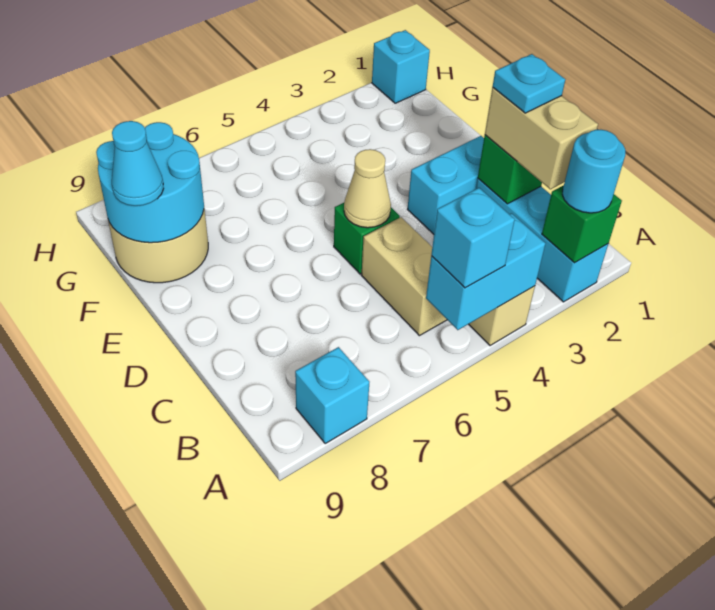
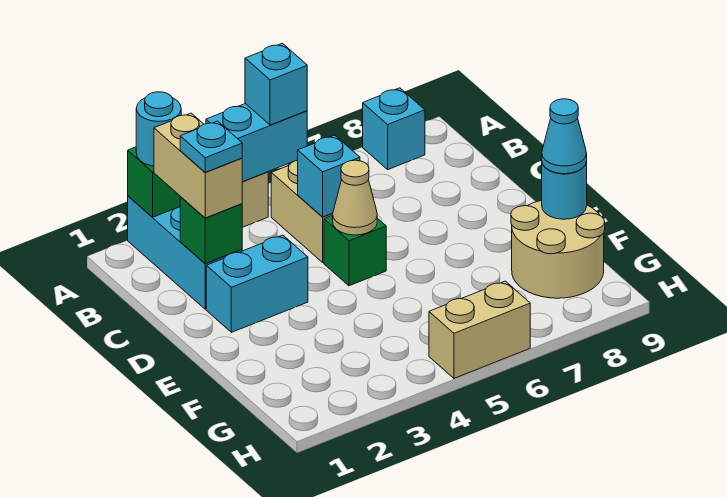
cyan round brick F8:G9 level 2 -> cyan round brick F9 level 2
cyan brick H1 level 1 -> cyan brick C5 level 2
none -> tan brick H5:H6 level 1

